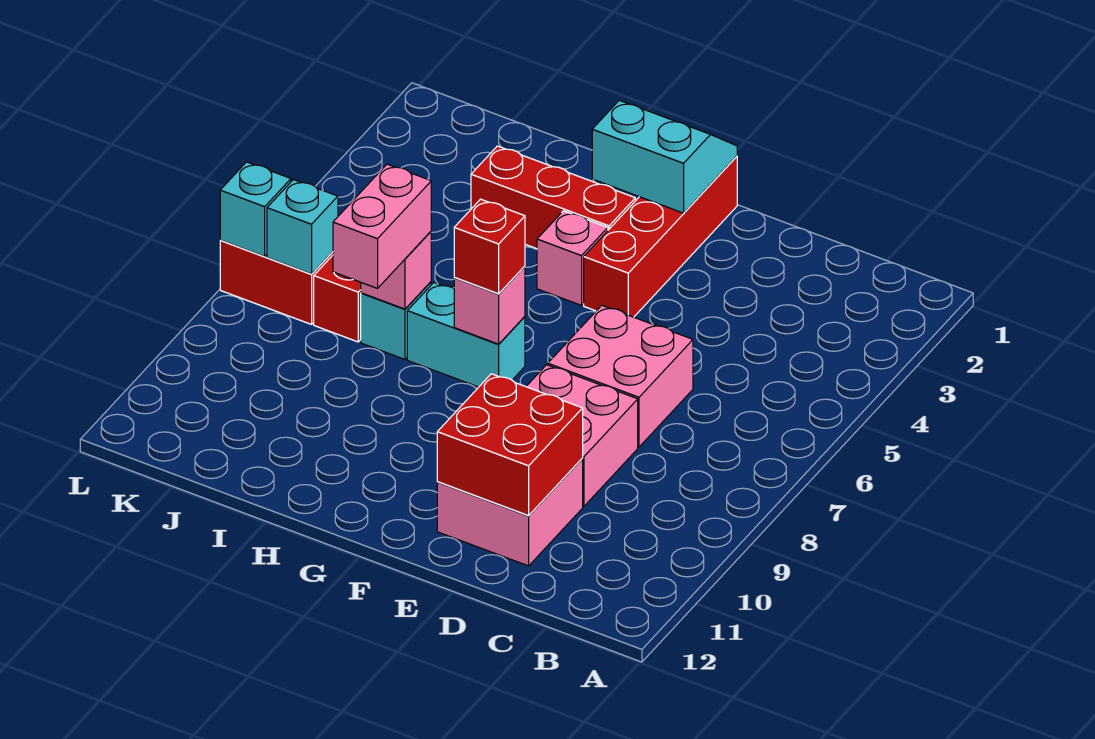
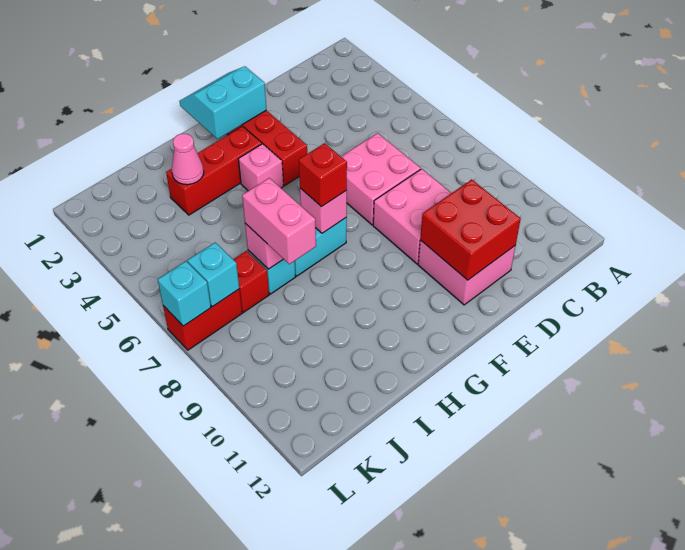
none -> pink cone I3 level 2

